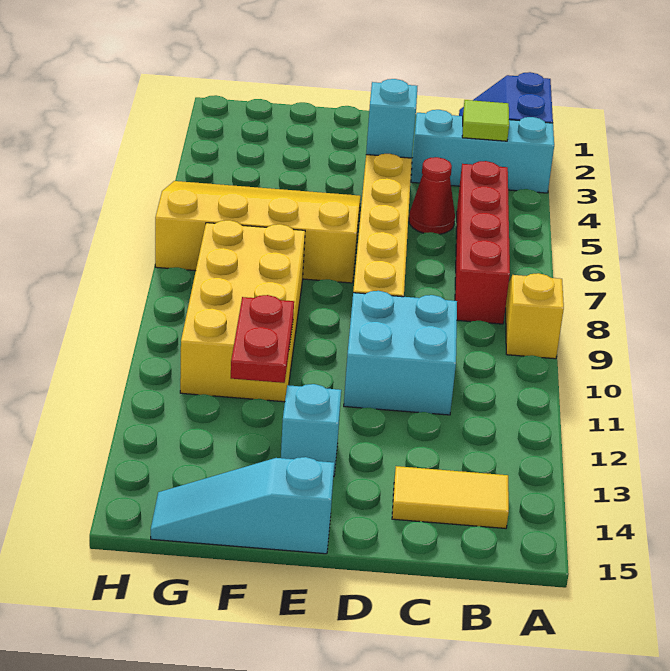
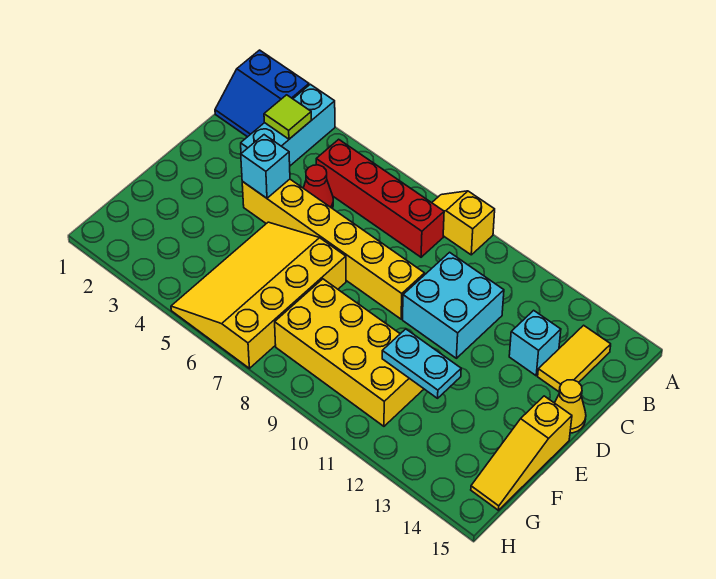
none -> yellow cone D15 level 1
cyan brick E13 level 1 -> cyan brick C13 level 1
cyan slope E15:G15 level 1 top E -> yellow slope E15:G15 level 1 top E
red plate F11:F12 level 2 -> cyan plate F11:F12 level 2

